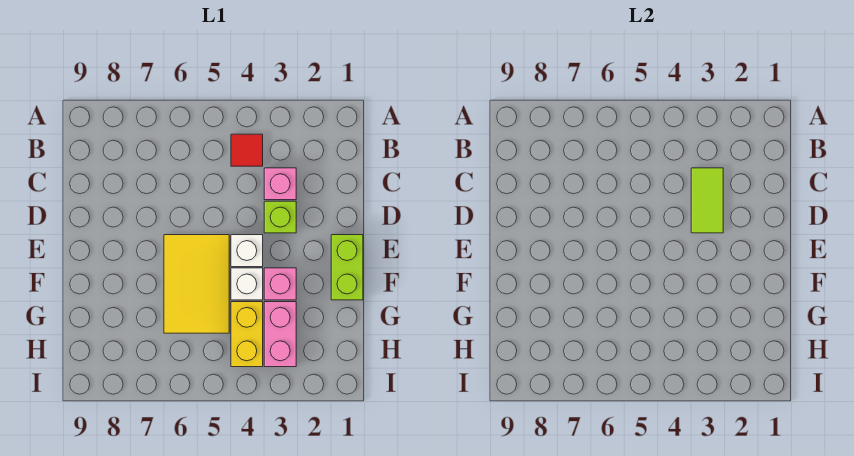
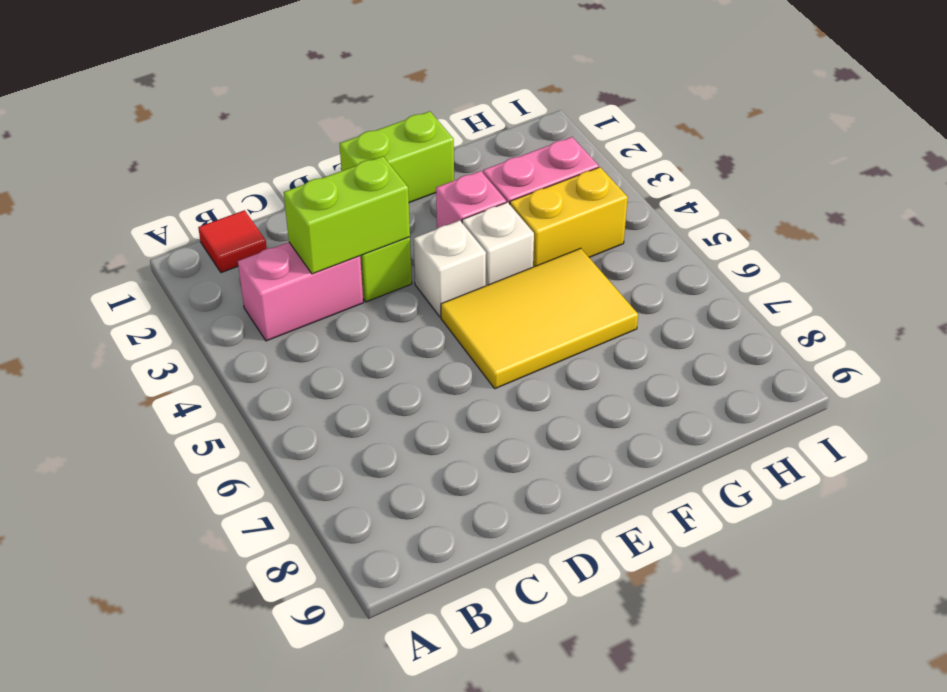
red tile B4 level 1 -> red tile B1 level 1
pink brick C3 level 1 -> pink brick B3:C3 level 1
lime tile C3:D3 level 2 -> lime brick C3:D3 level 2

